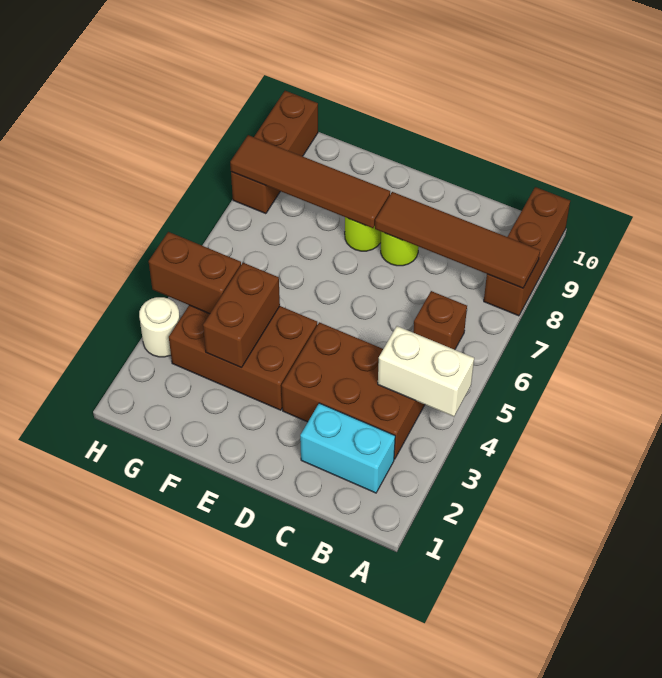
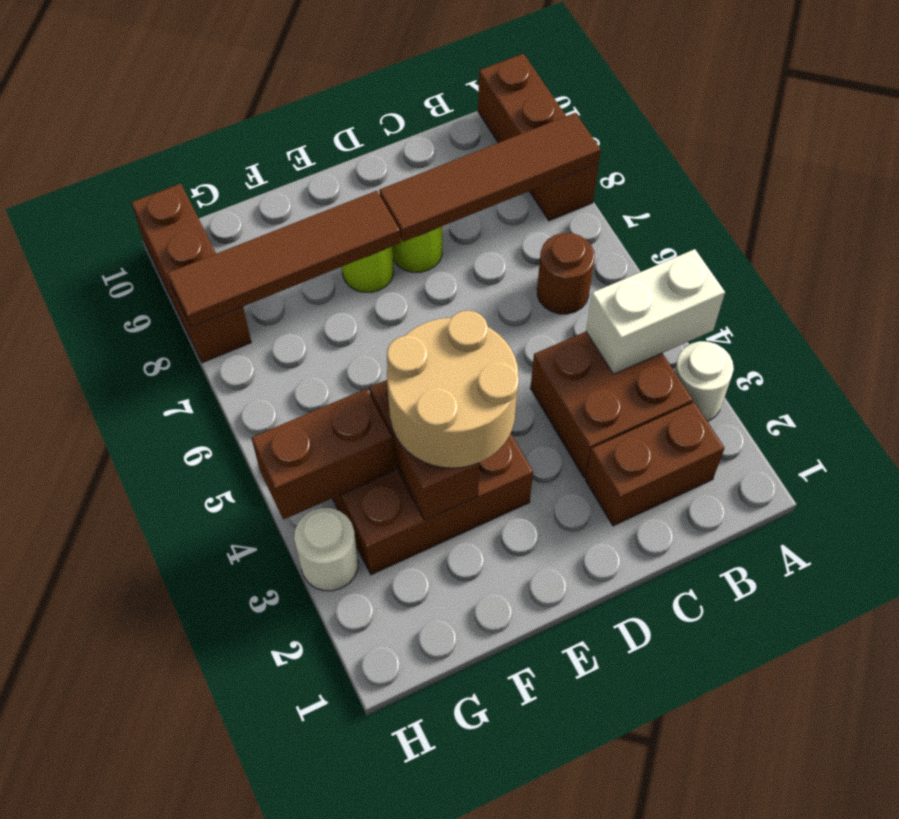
none -> white round brick A3 level 1
cyan brick B2:C2 level 1 -> brown brick B2:C2 level 1
brown brick B3:D4 level 1 -> brown brick B3:C4 level 1
brown brick B6 level 1 -> brown round brick B6 level 1
none -> tan round brick E3:F4 level 3

